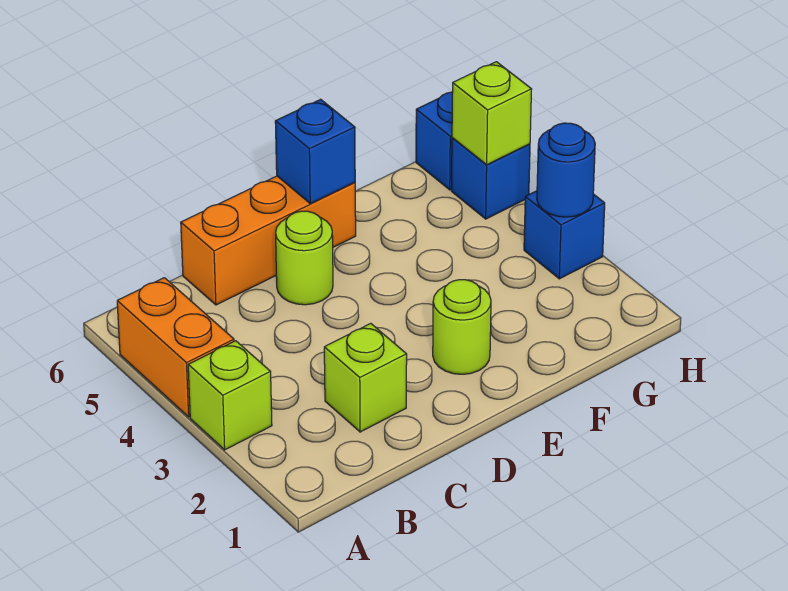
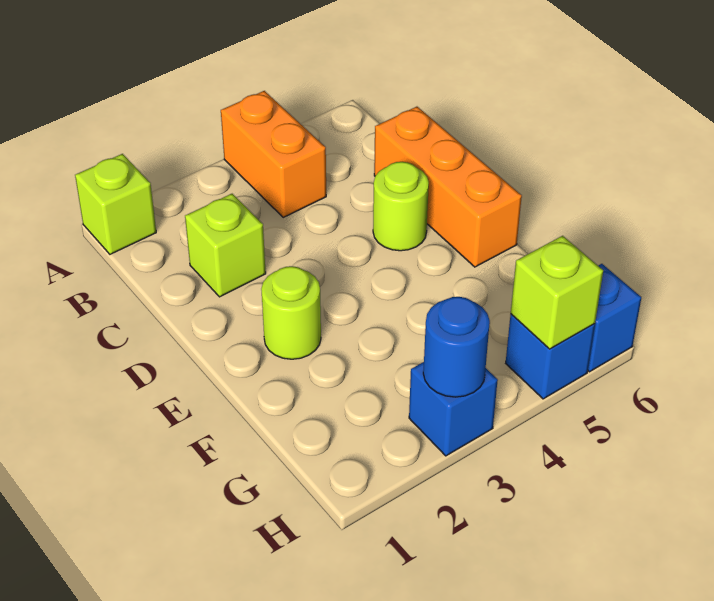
lime brick A3 level 1 -> lime brick A1 level 1
orange brick A4:A5 level 1 -> orange brick A4:B4 level 1
blue brick E6 level 2 -> none

